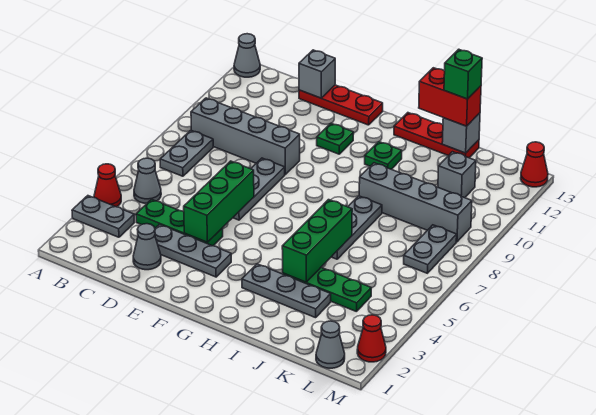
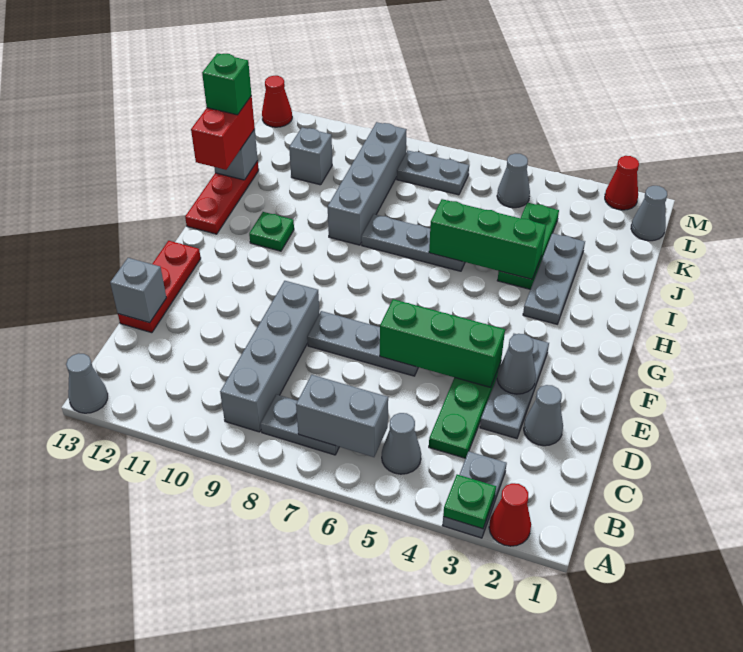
red cone A4 level 1 -> red cone A2 level 1
none -> grey brick B6:B7 level 2
none -> grey cone E3 level 2
green plate F11 level 1 -> green plate A3 level 2
none -> grey cone L5 level 1

